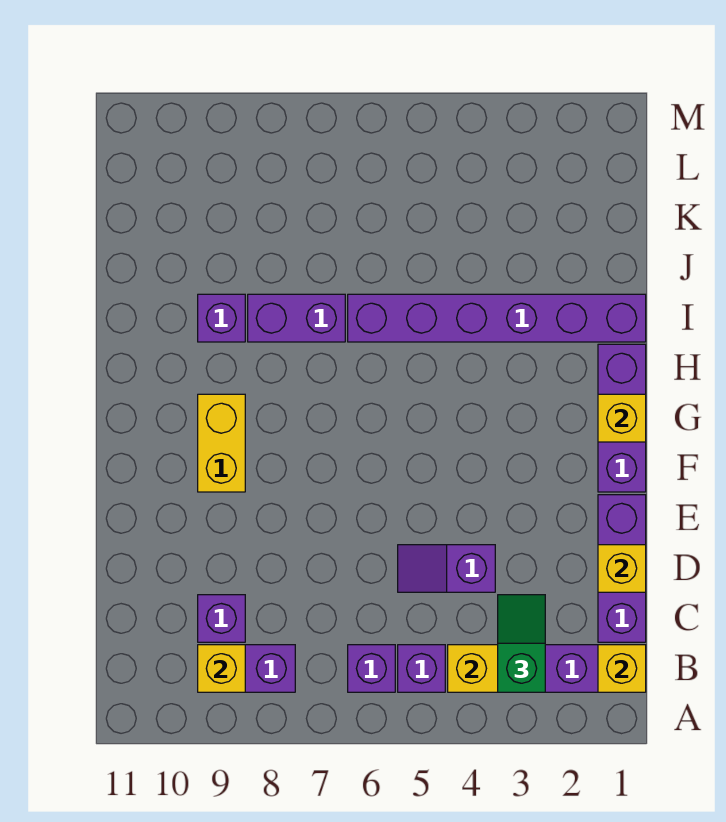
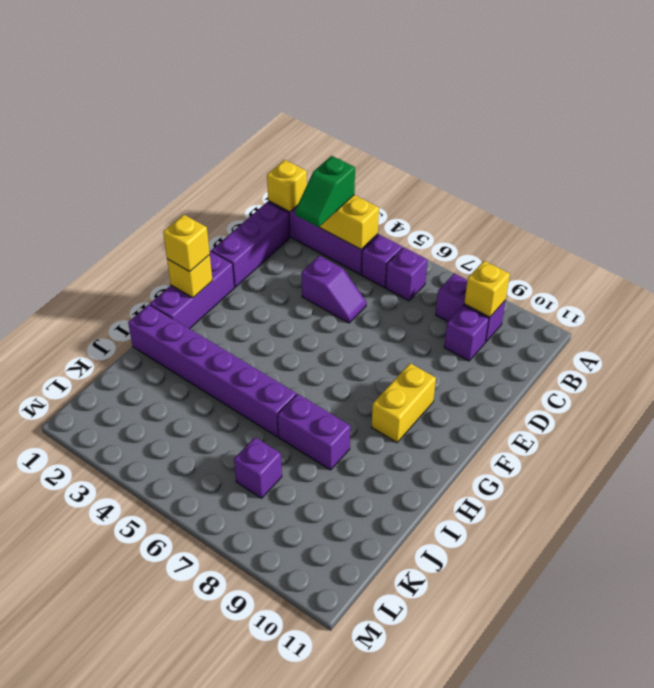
yellow brick D1 level 2 -> yellow brick G1 level 3
purple brick I9 level 1 -> purple brick K7 level 1

